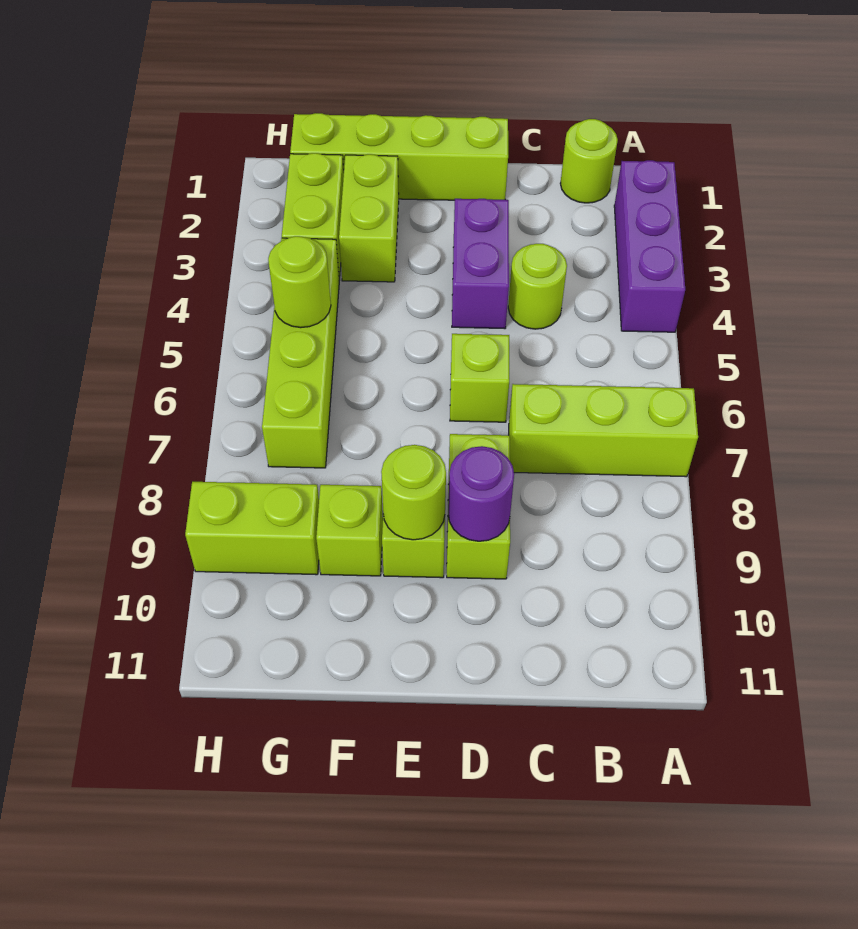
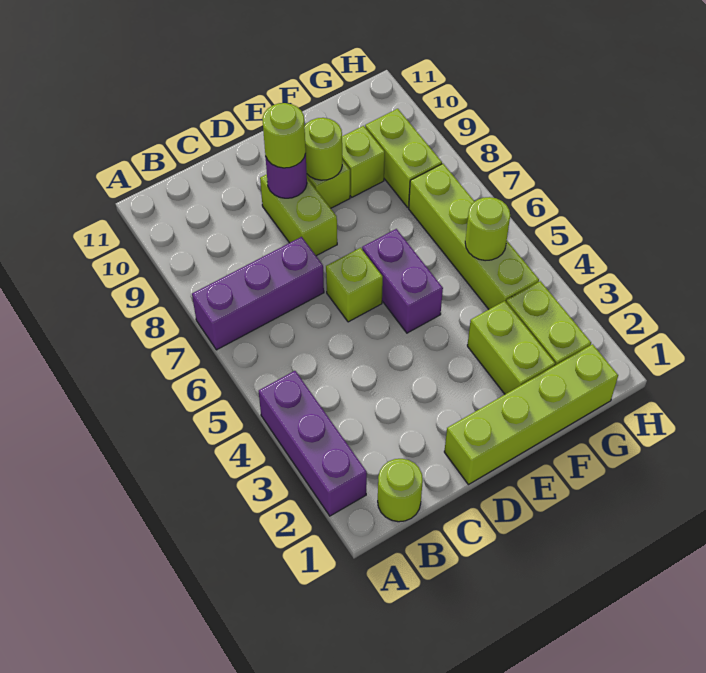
lime brick A7:C7 level 1 -> purple brick A7:C7 level 1
lime round brick C4 level 1 -> lime round brick D9 level 3
purple brick D3:D4 level 1 -> purple brick E5:E6 level 1
lime brick G9:H9 level 1 -> lime brick G8:G9 level 1

